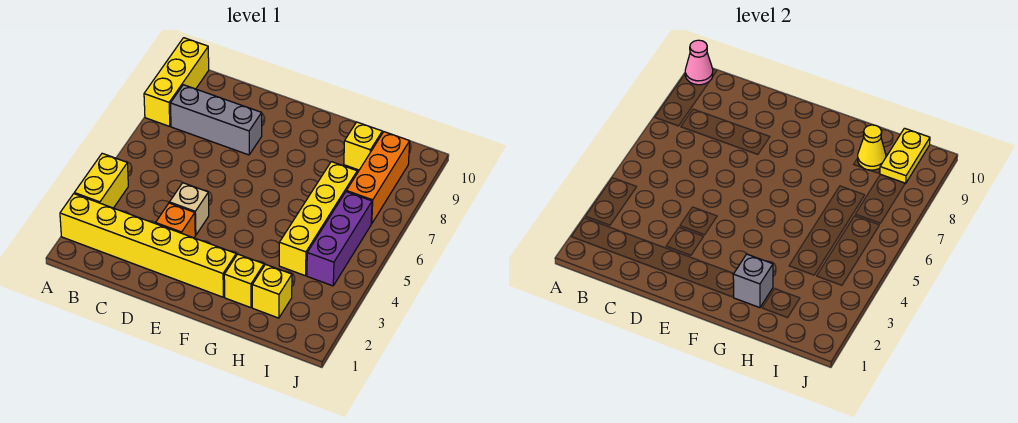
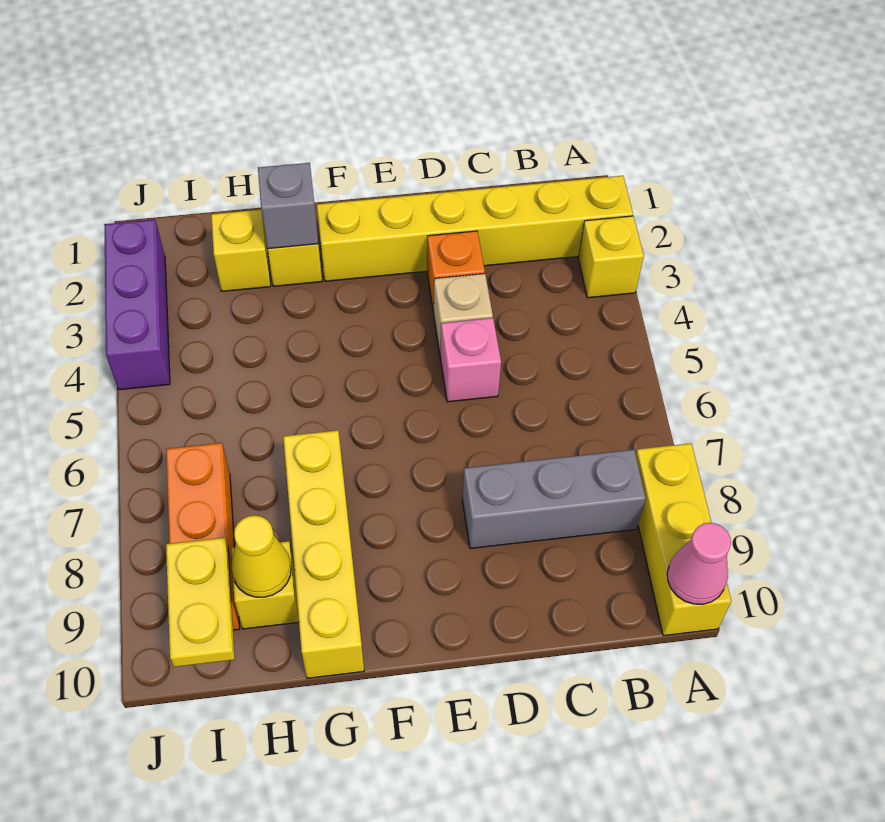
yellow brick A3:A4 level 1 -> yellow brick A3 level 1
none -> pink brick D5 level 1
yellow brick H4:H7 level 1 -> yellow brick G7:G10 level 1
purple brick I4:I6 level 1 -> purple brick J2:J4 level 1

